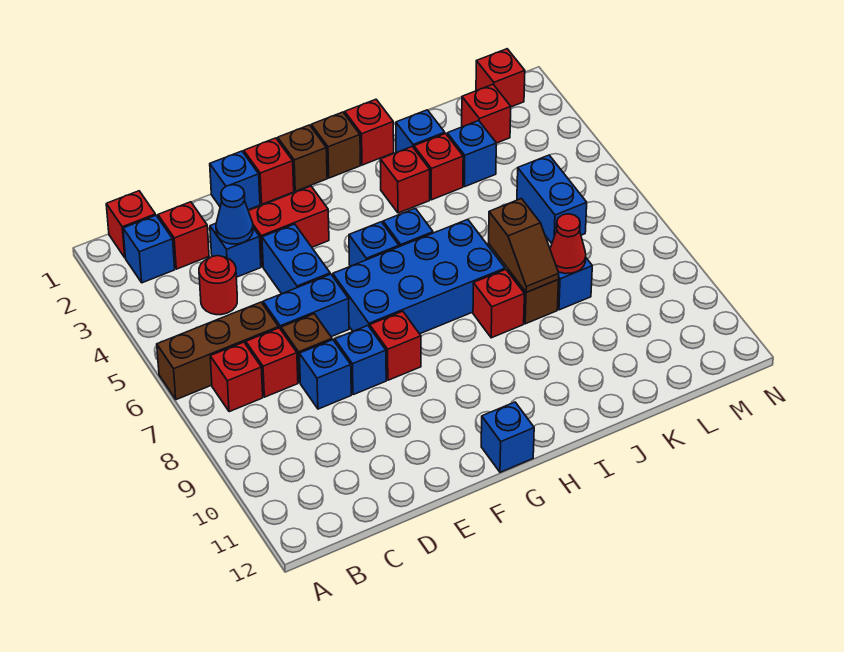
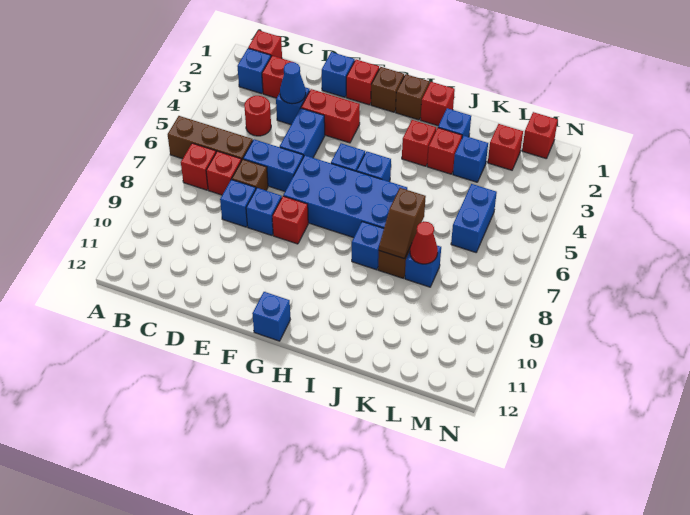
red brick I8 level 1 -> blue brick I8 level 1

